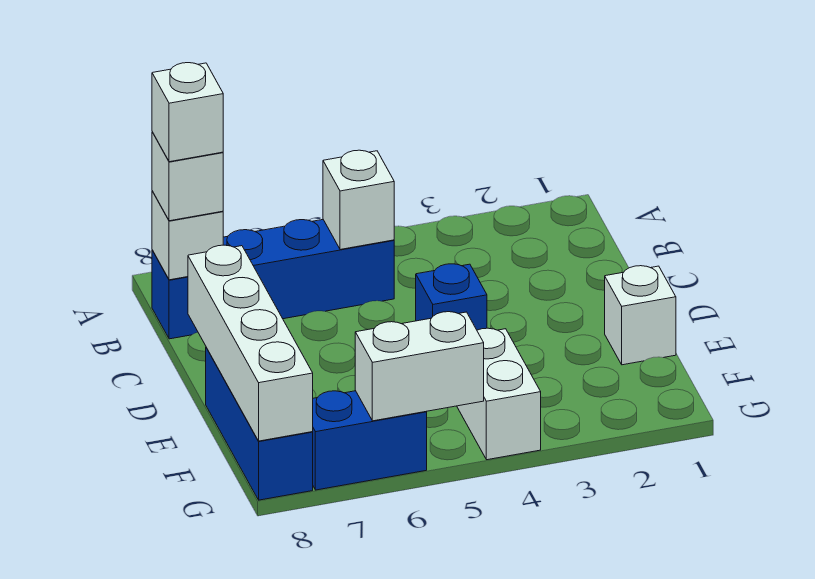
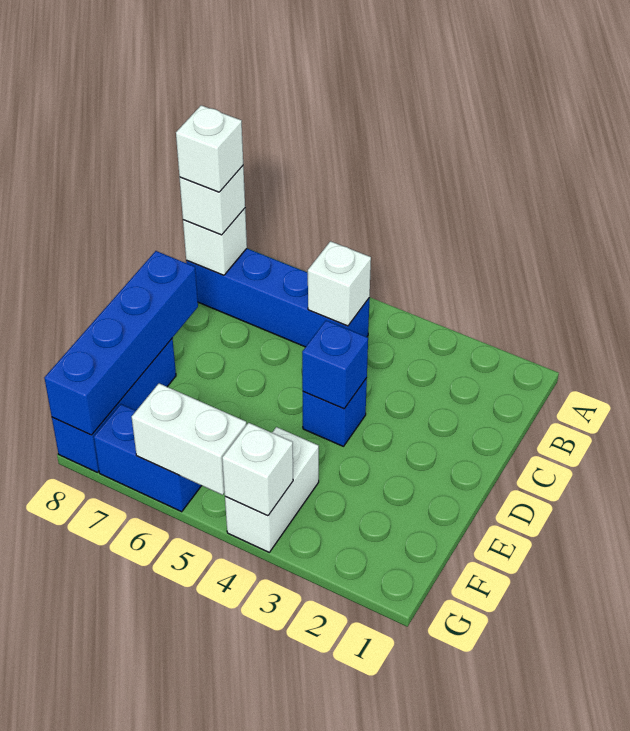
none -> blue brick D4 level 2
white brick D8:G8 level 2 -> blue brick D8:G8 level 2
white brick E1 level 1 -> white brick G4 level 2

